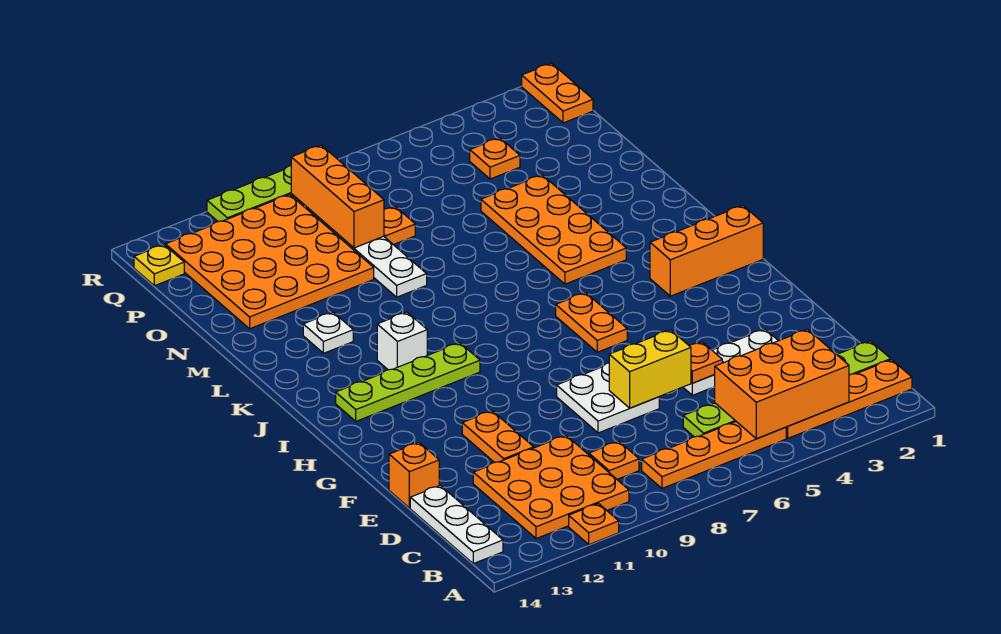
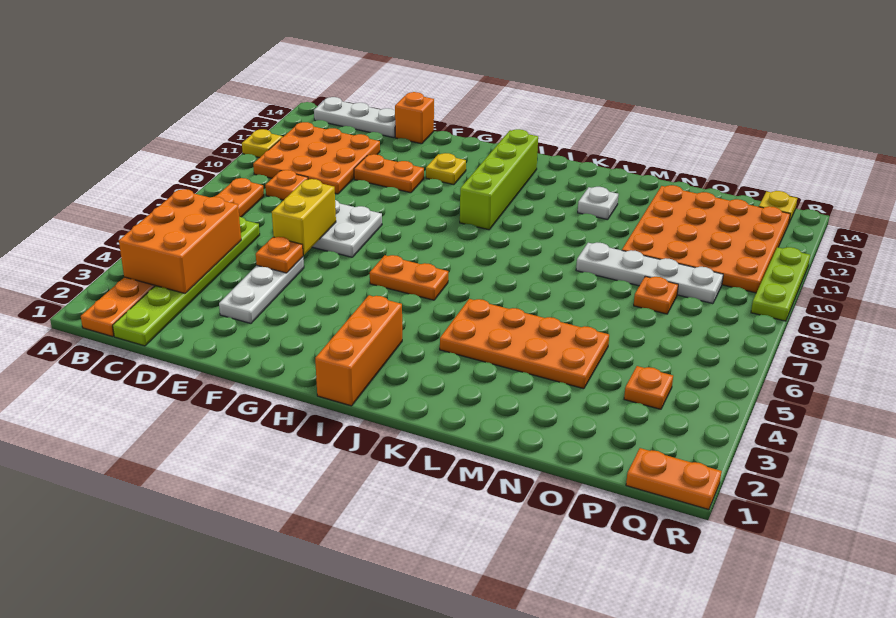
orange plate A11 level 1 -> yellow plate A11 level 1
none -> yellow plate G12 level 1
lime plate I10:I13 level 1 -> lime brick I10:I13 level 1
white brick J11 level 1 -> none
orange brick O9:Q9 level 2 -> none

